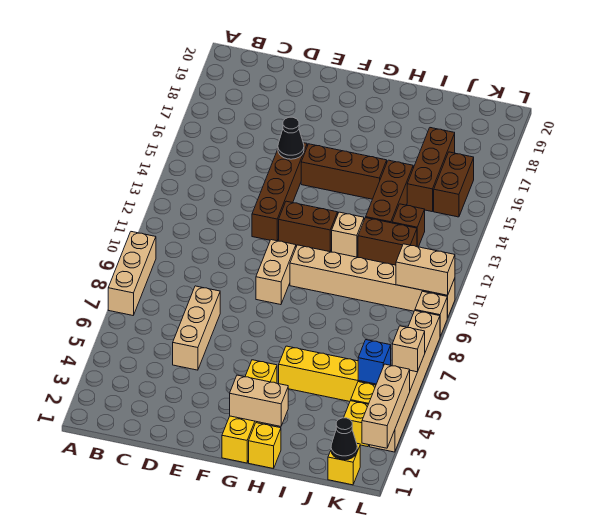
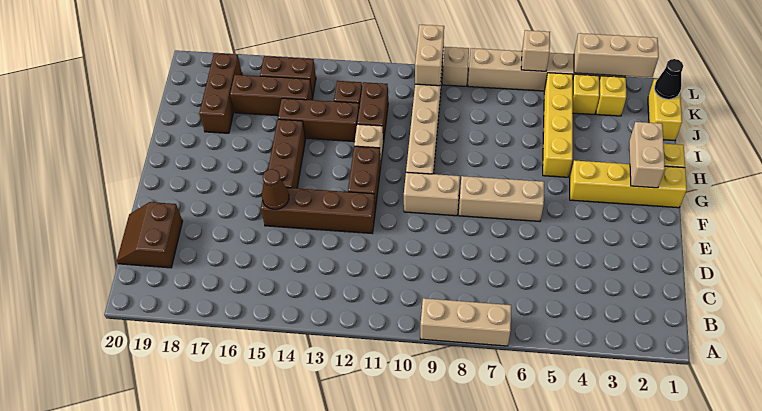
none -> brown slope C19:D20 level 1 top 19
tan brick D5:D7 level 1 -> tan brick F6:F8 level 1
black cone E15 level 2 -> brown cone E15 level 2
none -> brown brick I18:K18 level 1
yellow brick K1 level 1 -> yellow brick J1:K1 level 1
blue brick K5 level 2 -> none

